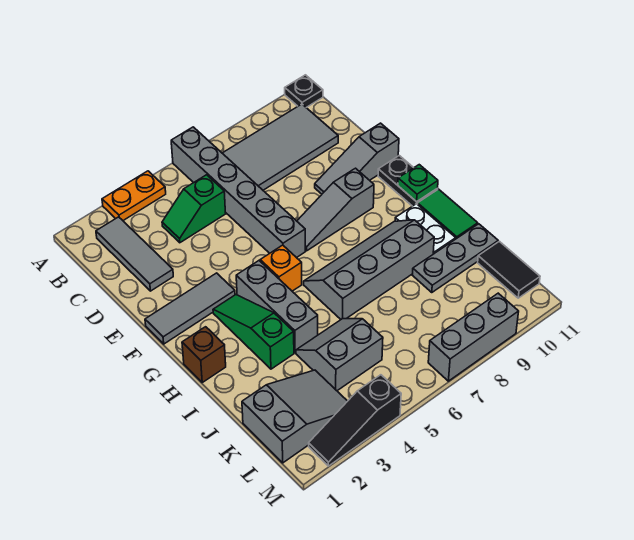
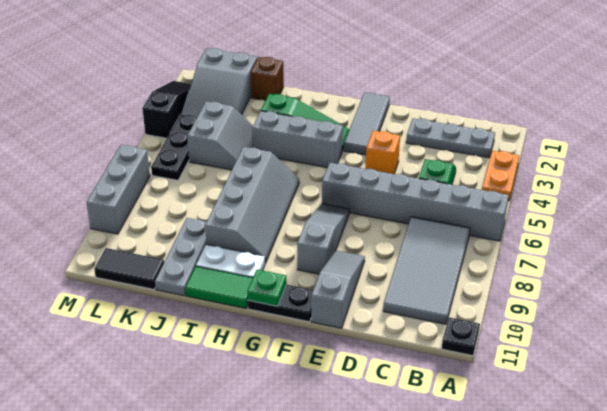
grey tile B2:D2 level 1 -> grey plate B2:D2 level 1
orange brick G5 level 1 -> orange brick E4 level 1
brown brick H1 level 1 -> brown brick J1 level 1
none -> black plate L4:L6 level 1

